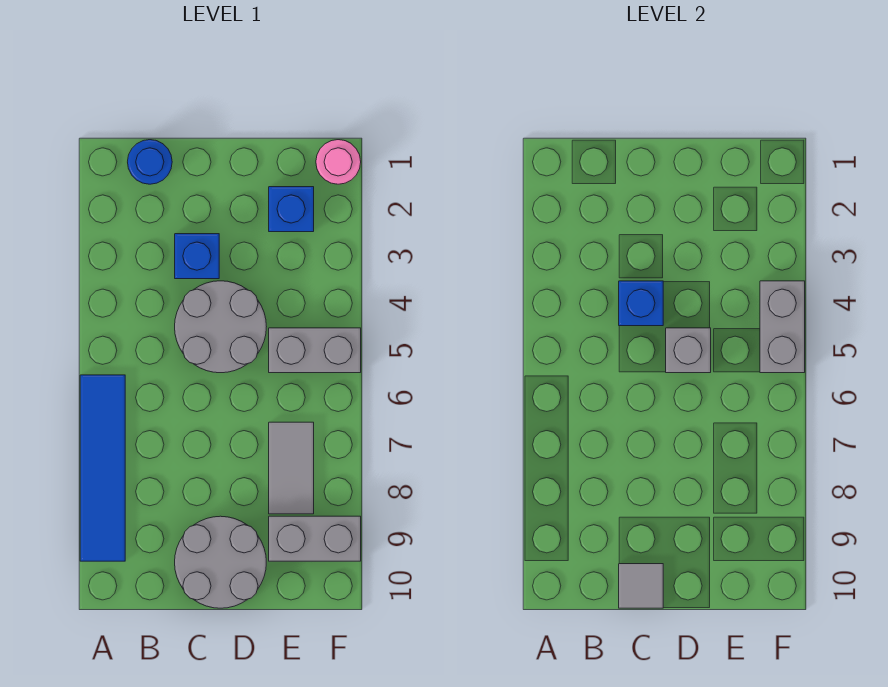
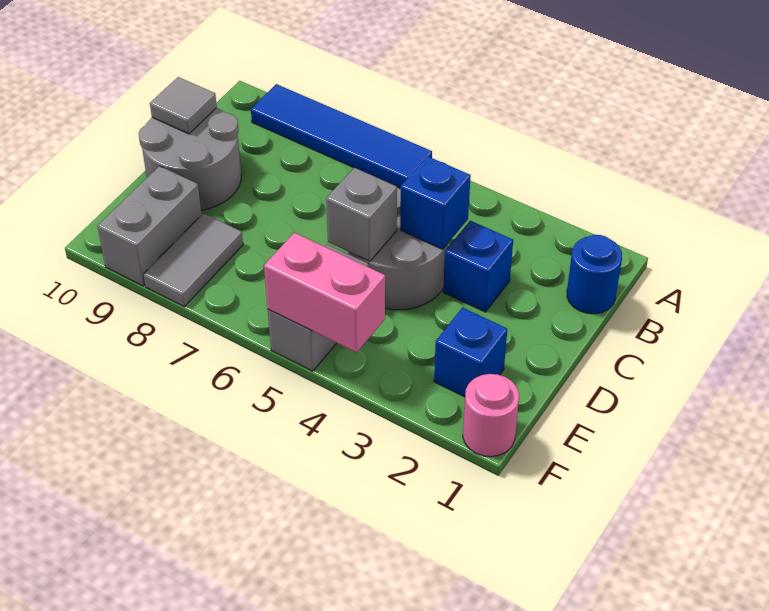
grey tile E7:E8 level 1 -> grey tile E8:F8 level 1
grey brick F4:F5 level 2 -> pink brick F4:F5 level 2

